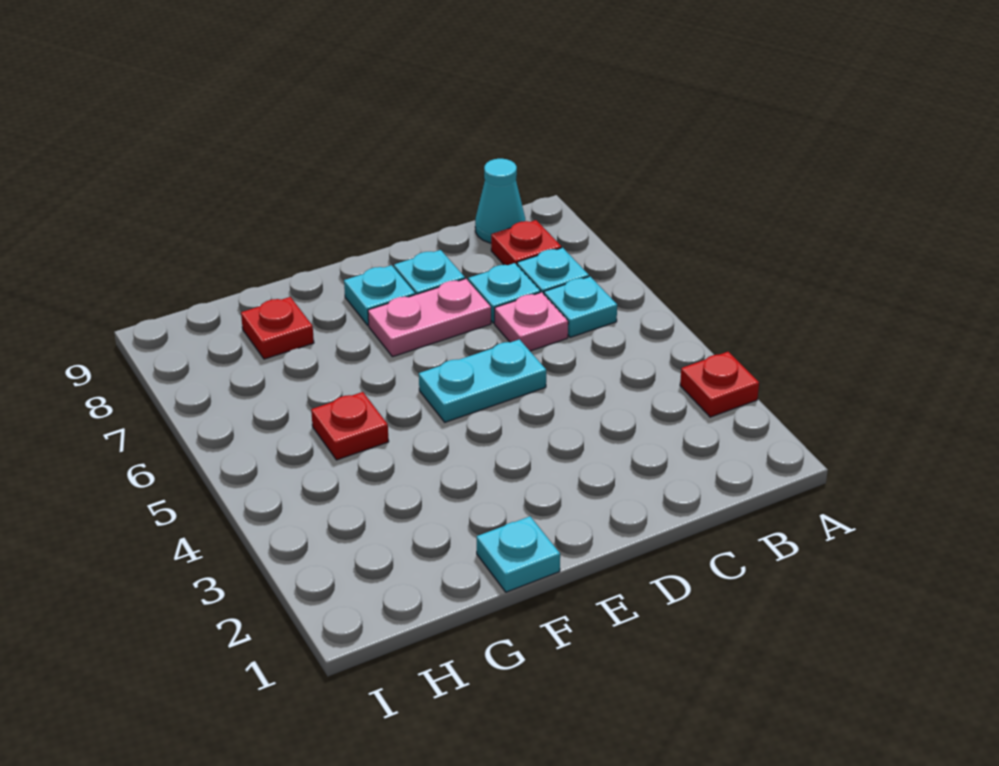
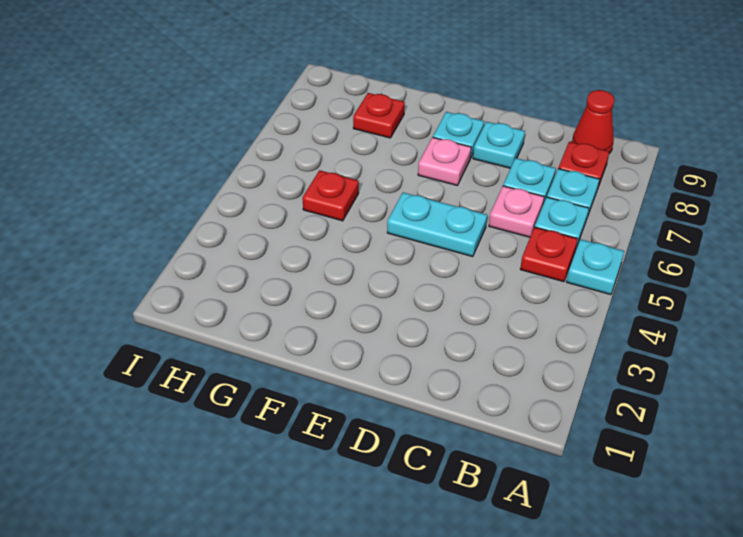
red plate A3 level 1 -> red plate B5 level 1
cyan cone B9 level 1 -> red cone B9 level 1
pink plate D7:E7 level 1 -> pink plate E7 level 1
cyan plate F1 level 1 -> cyan plate A5 level 1

